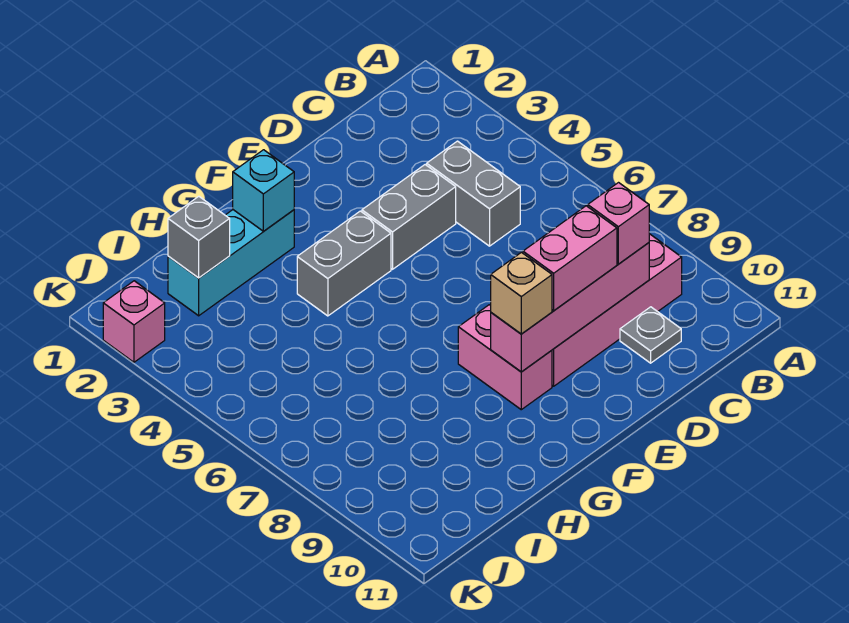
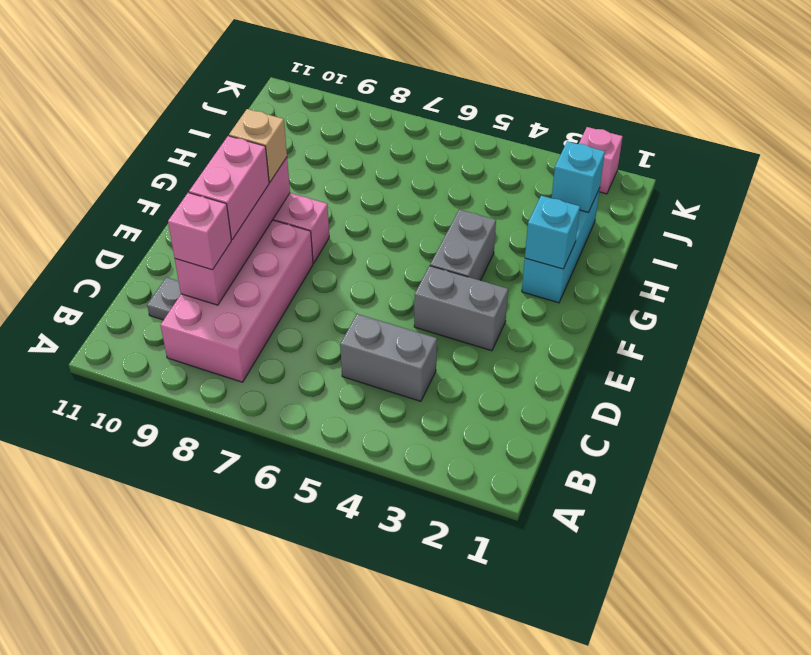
grey brick D4:E4 level 1 -> grey brick E3:E4 level 1
grey brick I2 level 2 -> cyan brick I2 level 2

